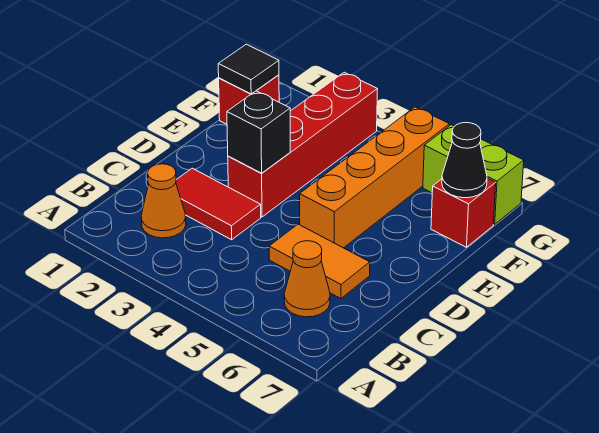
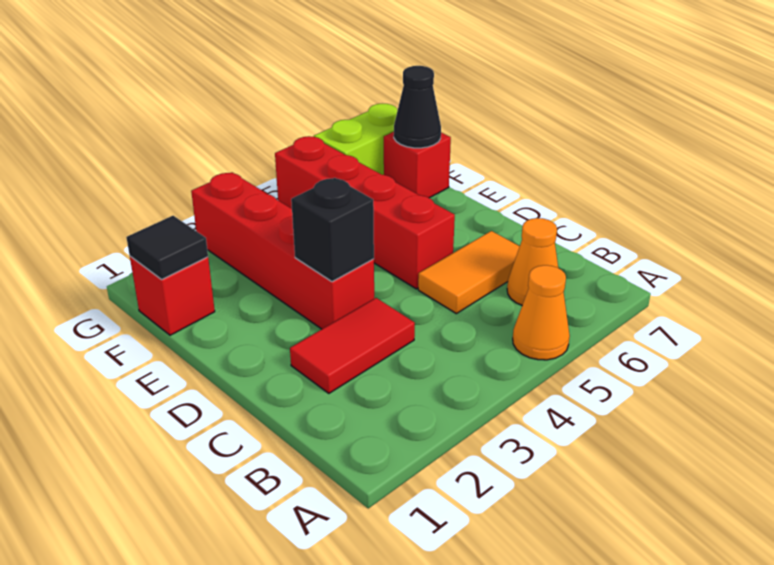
orange cone B2 level 1 -> orange cone A5 level 1
orange brick D5:G5 level 1 -> red brick D5:G5 level 1

